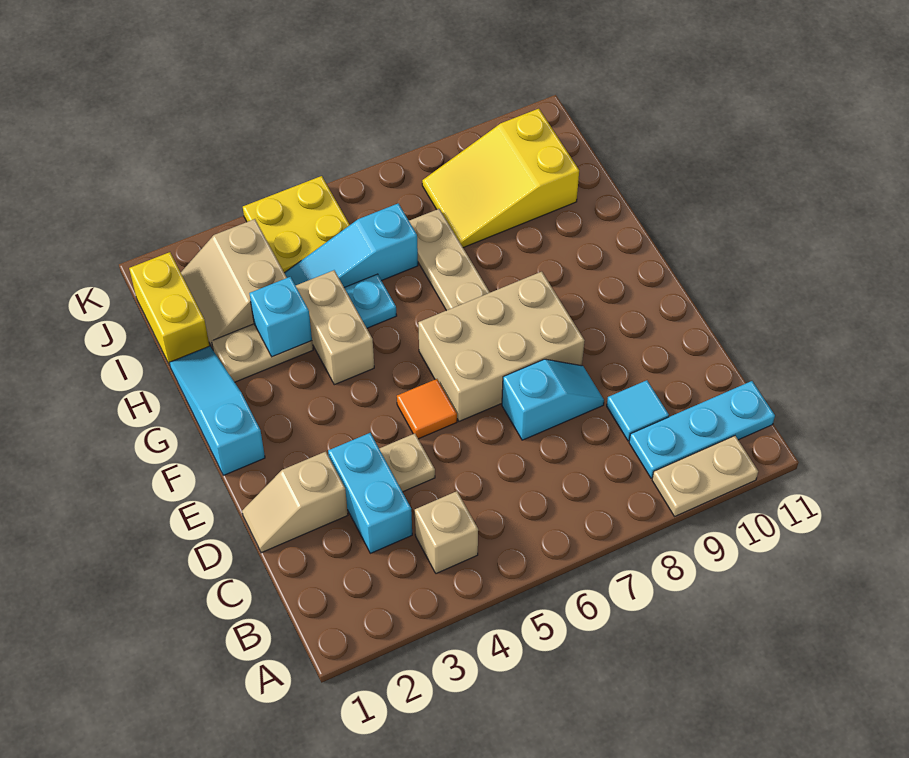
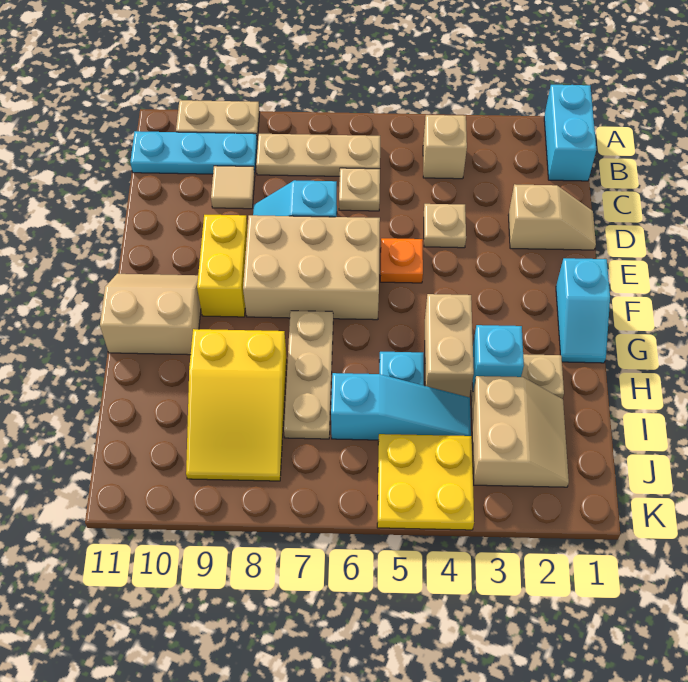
none -> tan plate B6:B8 level 1
cyan brick C3:D3 level 1 -> cyan brick A1:B1 level 1
none -> tan plate C6 level 1
cyan tile C9 level 1 -> tan tile C9 level 1
orange tile E5 level 1 -> orange plate E5 level 1
cyan slope F1:H1 level 1 top F -> cyan slope F1:G1 level 1 top F
none -> tan slope F10:G11 level 1 top G
yellow brick I1:J1 level 1 -> yellow brick E9:F9 level 1
yellow slope I8:J10 level 1 top 10 -> yellow slope H8:J9 level 1 top H

